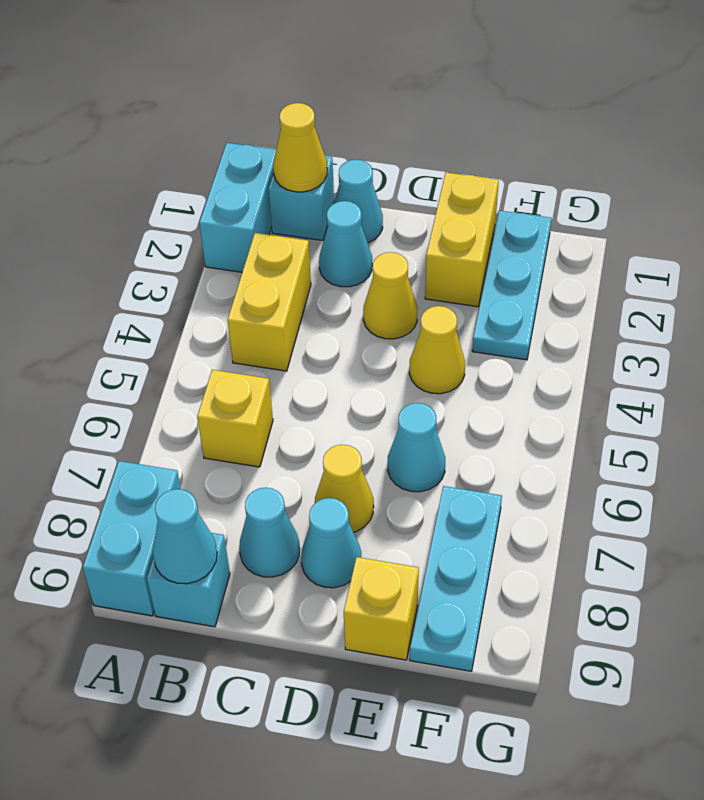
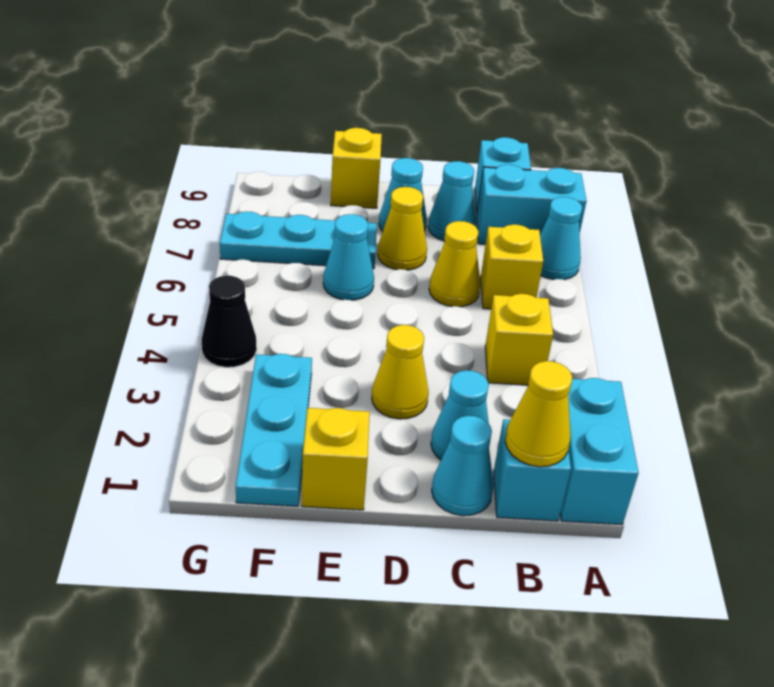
cyan brick A8:A9 level 1 -> cyan brick A8:B8 level 1
yellow brick B3:B4 level 1 -> yellow brick B4 level 1
cyan cone B9 level 2 -> cyan cone A7 level 1
yellow brick E1:E2 level 1 -> yellow brick E1 level 1
yellow cone E4 level 1 -> yellow cone C6 level 1
cyan plate F7:F9 level 1 -> cyan plate E7:G7 level 1
none -> black cone G4 level 1

